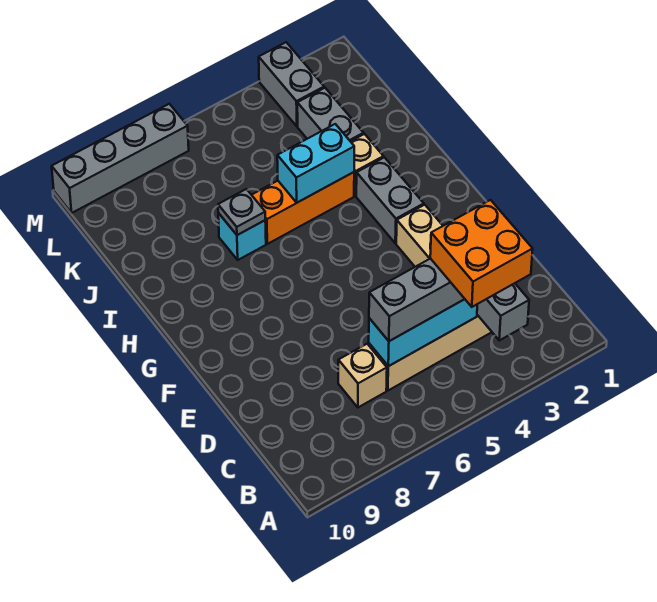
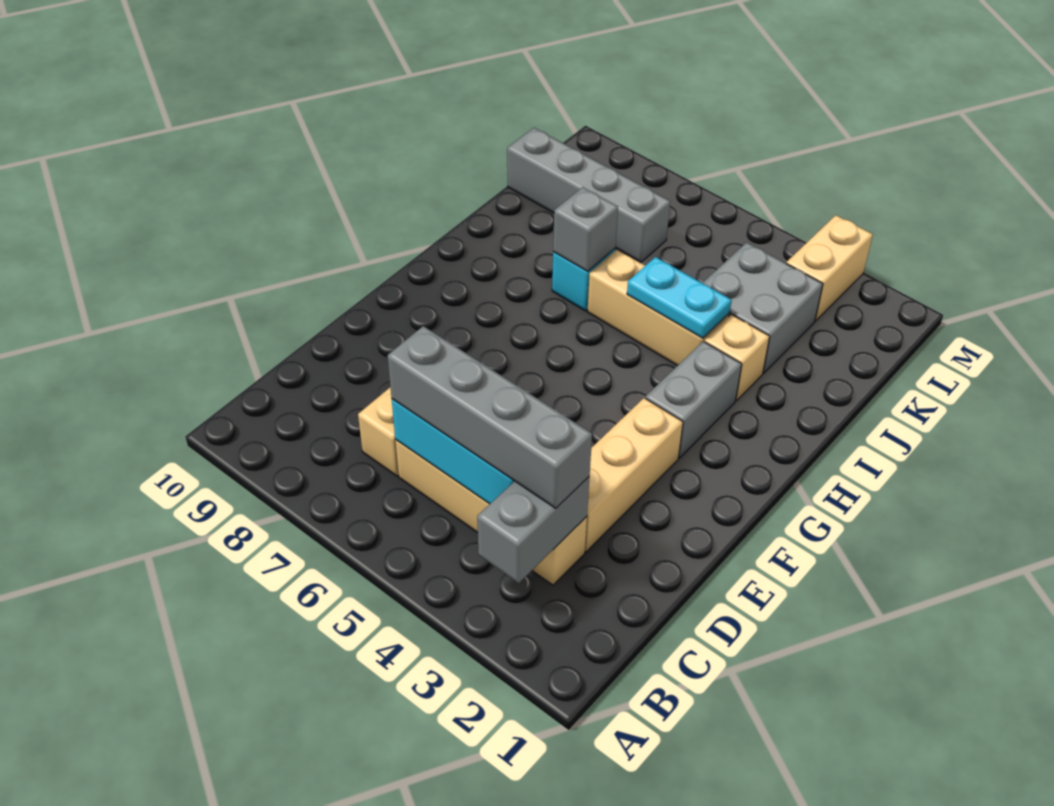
orange brick B3:C4 level 4 -> none
orange brick I4:I6 level 1 -> tan brick I4:I6 level 1
cyan brick I4:I5 level 2 -> cyan plate I4:I5 level 2
grey plate I7 level 2 -> grey brick I7 level 2
grey brick J3:K3 level 1 -> grey brick J3:K4 level 1
grey brick L3:M3 level 1 -> tan brick L3:M3 level 1
grey brick M7:M10 level 1 -> grey brick K7:K10 level 1

